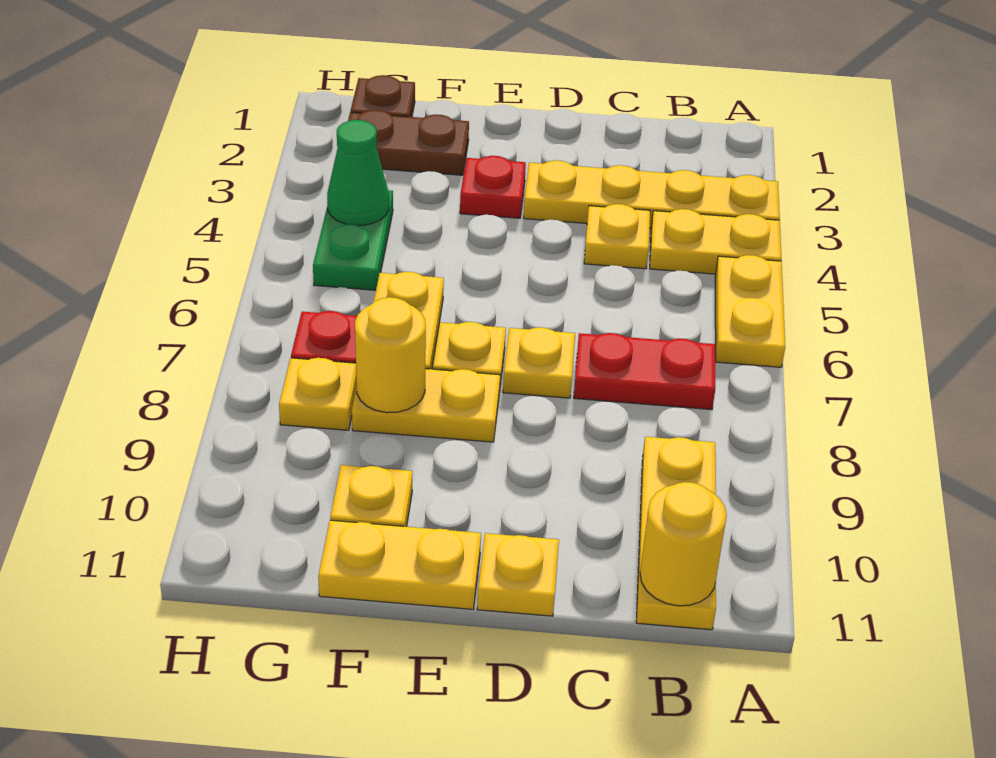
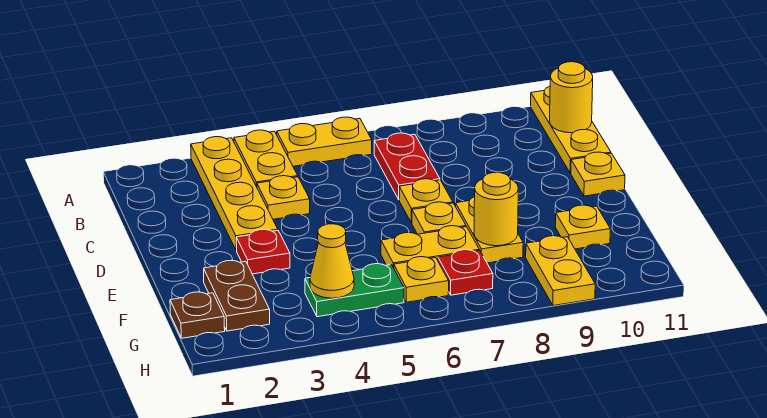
yellow plate B9:B11 level 1 -> yellow plate A11:C11 level 1
yellow plate E11:F11 level 1 -> yellow plate G9:H9 level 1
green cone G4 level 2 -> yellow cone G4 level 2
yellow plate G8 level 1 -> yellow plate G6 level 1

